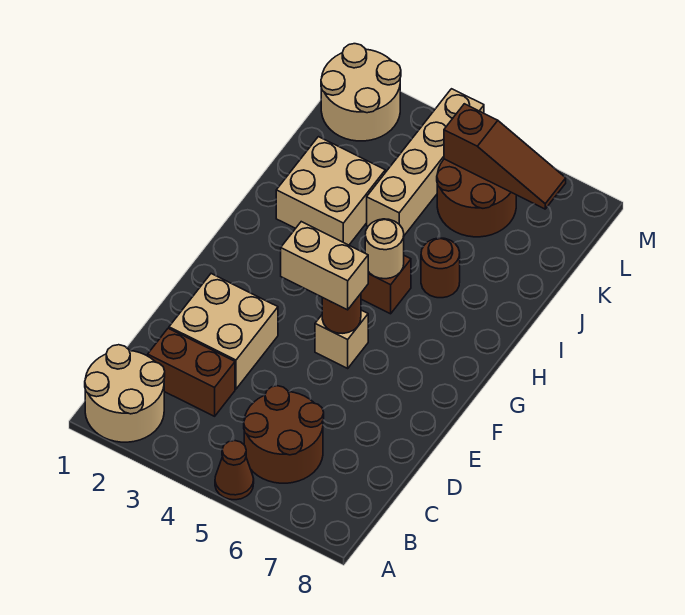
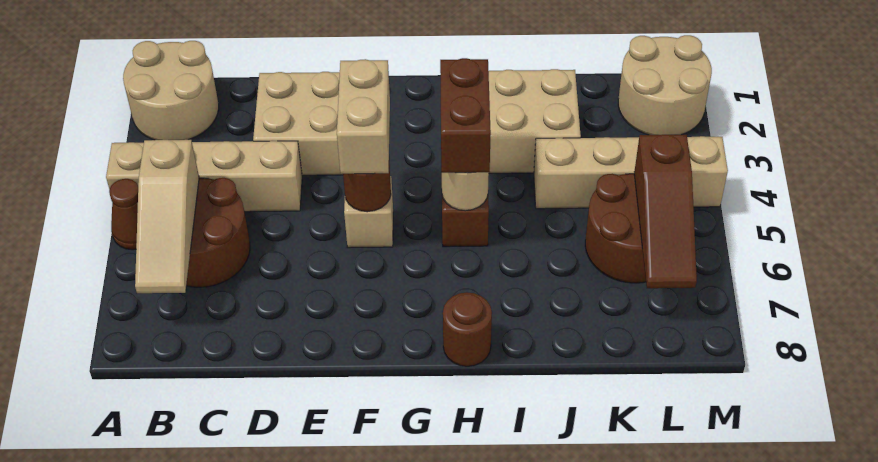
none -> tan brick A4:D4 level 1
none -> tan slope B5:B7 level 2 top 5
brown brick C2:C3 level 1 -> brown brick H4:H5 level 3
brown round brick I6 level 1 -> brown round brick H8 level 1

